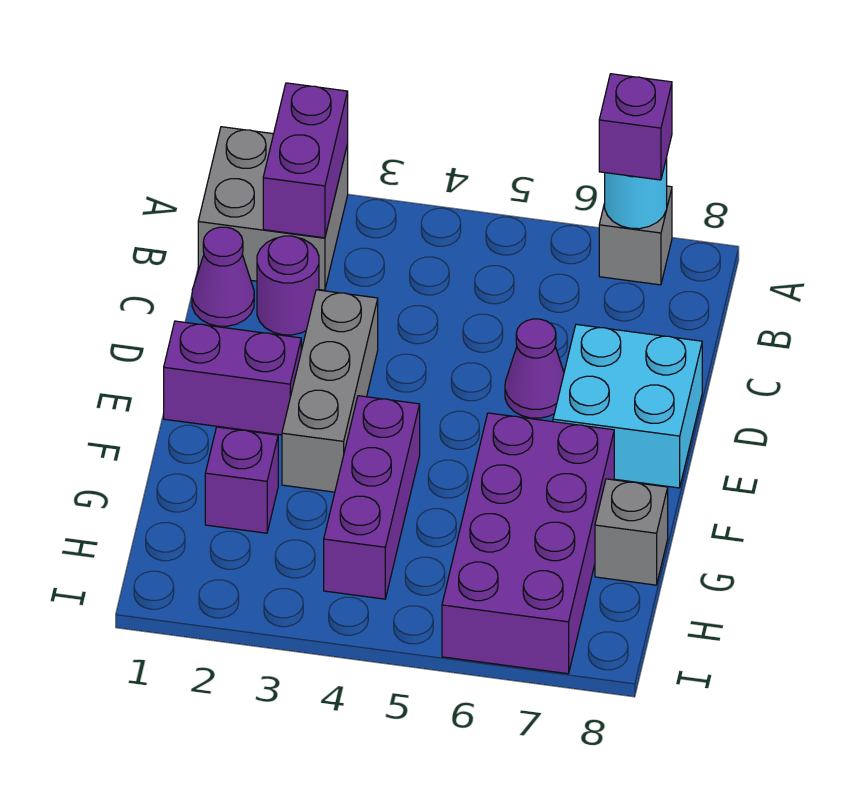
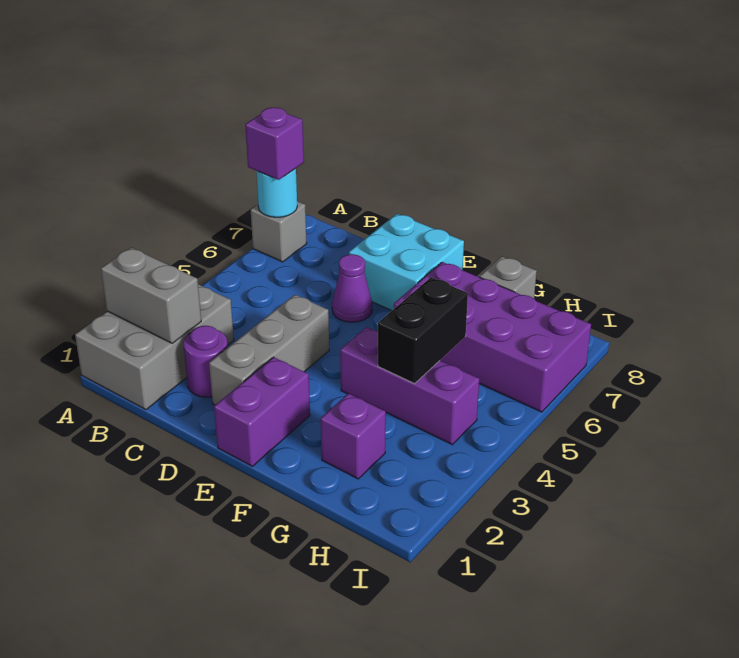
grey brick A1:B2 level 1 -> grey brick A1:B3 level 1
purple brick A2:B2 level 2 -> grey brick A2:B2 level 2
purple cone C1 level 1 -> none
grey brick D3:F3 level 1 -> grey brick D2:D4 level 1
none -> black brick G4:G5 level 2

